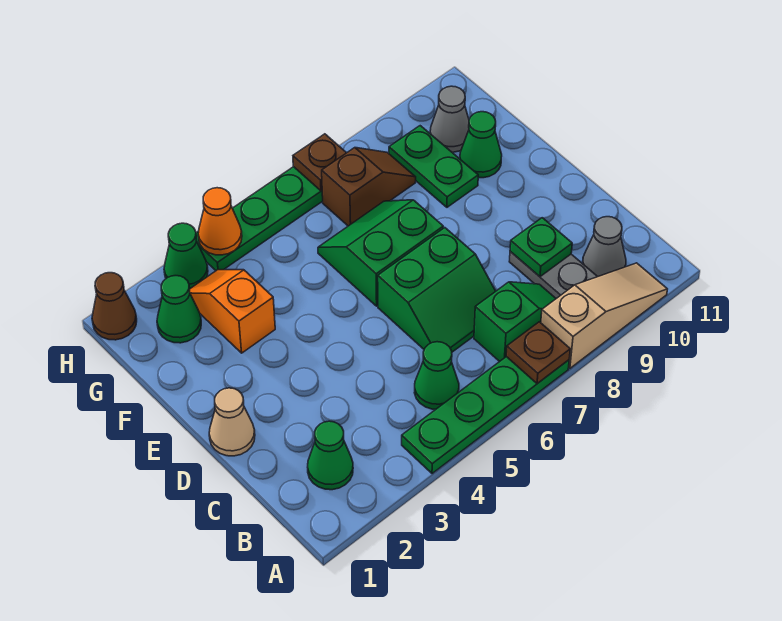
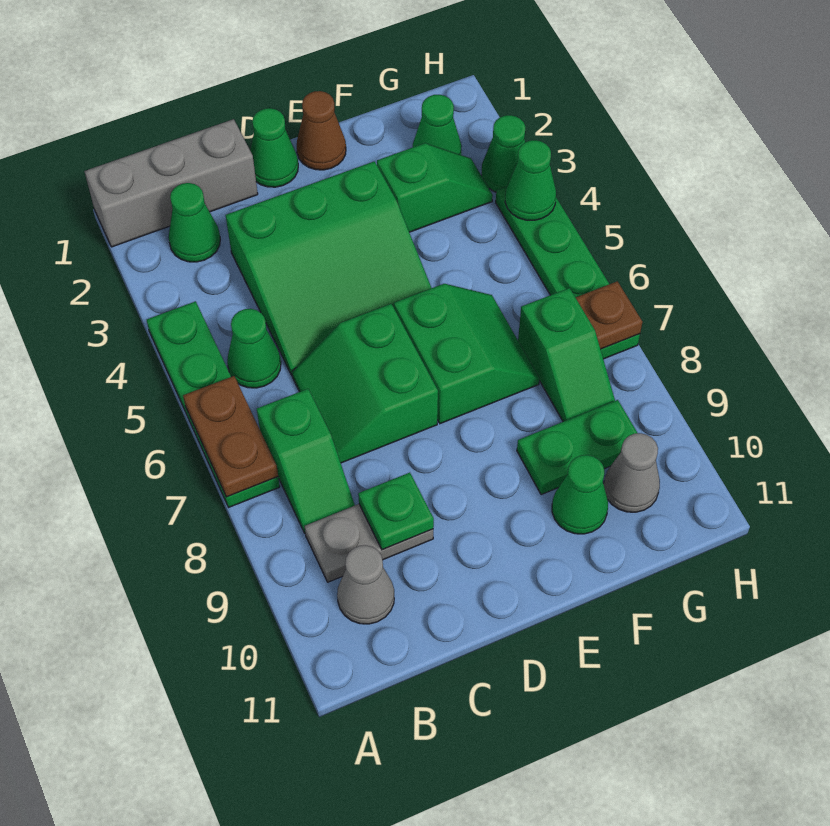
none -> grey brick A1:C1 level 1
brown plate A7 level 2 -> brown plate A6:A7 level 2
tan slope A8:A10 level 1 top 8 -> none
none -> green slope C3:E5 level 1 top 3
tan cone D1 level 1 -> green cone D1 level 1
orange slope F3:G3 level 1 top F -> green slope F3:G3 level 1 top F
brown slope G7:G8 level 1 top 7 -> green slope G7:G8 level 1 top 7
brown cone H1 level 1 -> brown cone E1 level 1
orange cone H4 level 2 -> green cone H4 level 2

